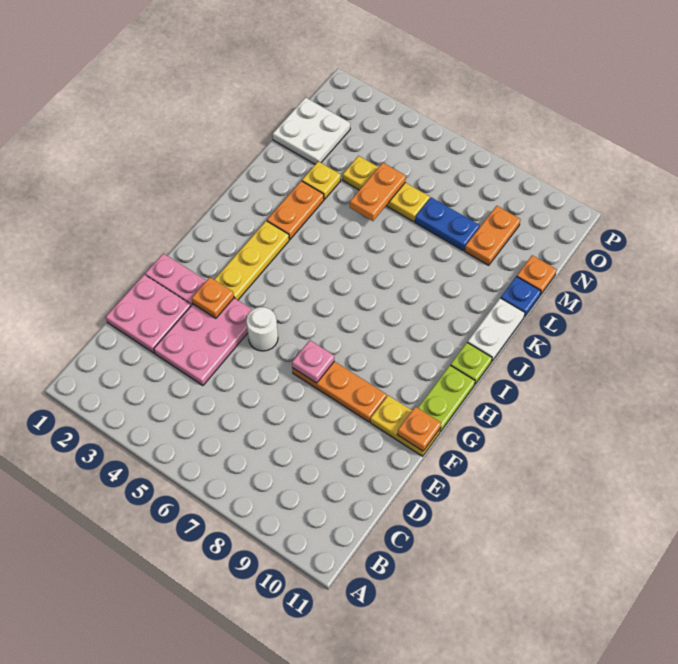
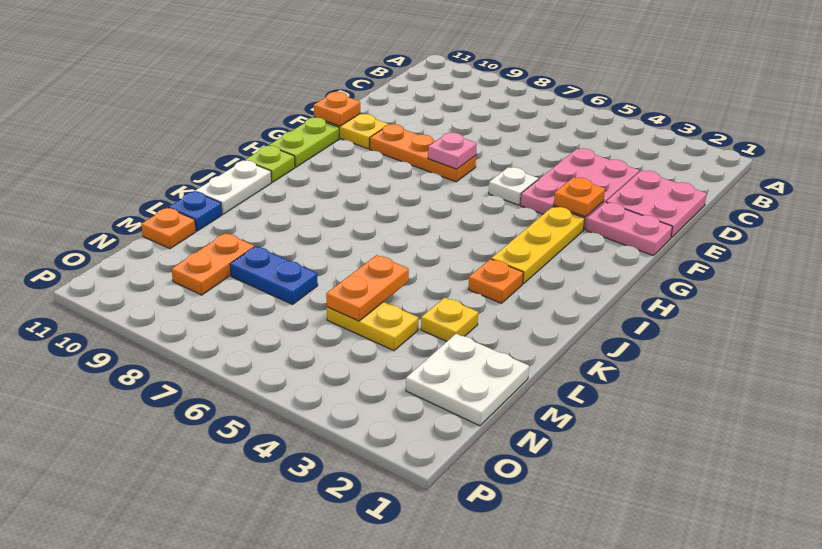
white round brick F5 level 1 -> white plate F5 level 1
orange plate J3:K3 level 1 -> orange plate J3 level 1
yellow plate M4:M6 level 1 -> yellow plate M4:M5 level 1

